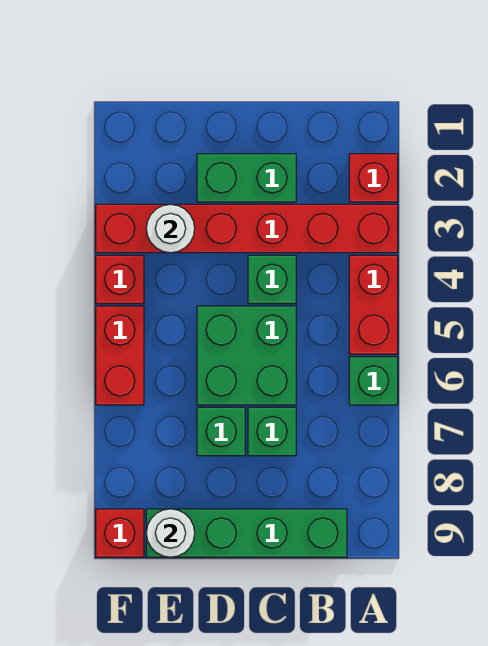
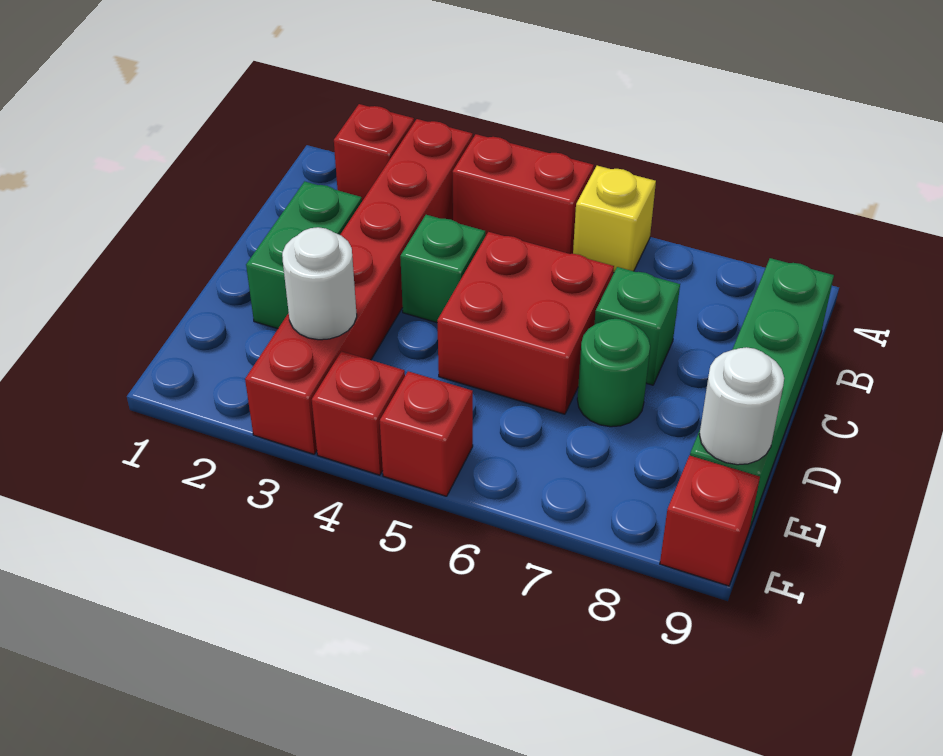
green brick A6 level 1 -> yellow brick A6 level 1
green brick C5:D6 level 1 -> red brick C5:D6 level 1
green brick D7 level 1 -> green round brick D7 level 1
red brick F5:F6 level 1 -> red brick F5 level 1

